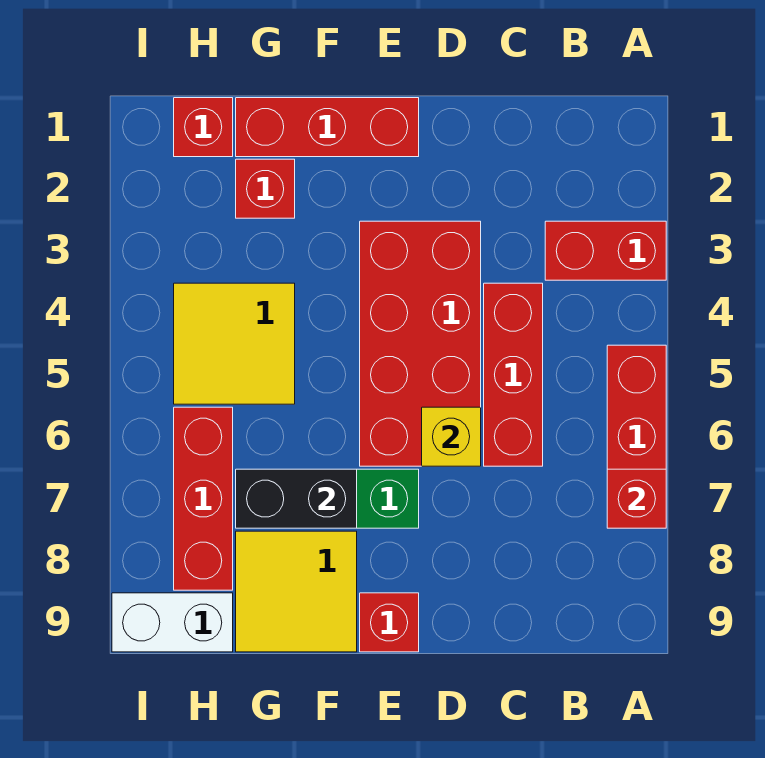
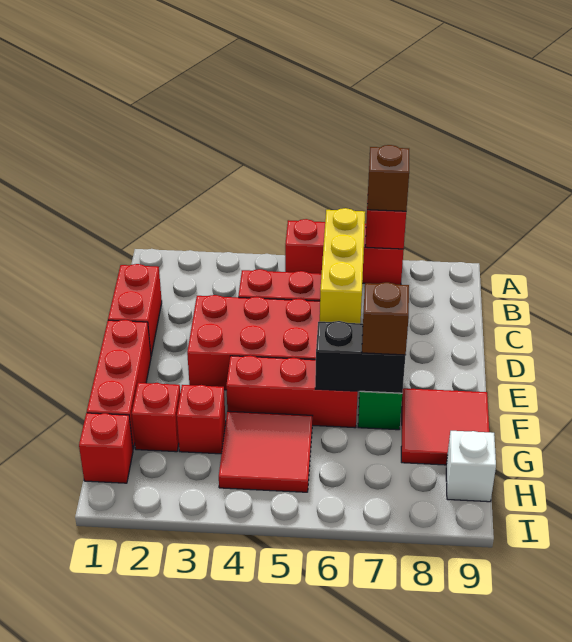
red brick A3:B3 level 1 -> red brick C1:D1 level 1
none -> brown brick A7 level 3
yellow brick D6 level 2 -> yellow brick B6:D6 level 2
red brick E9 level 1 -> red brick G3 level 1
black brick F7:G7 level 2 -> black brick F6:F7 level 2
none -> brown brick F7 level 3
yellow tile F8:G9 level 1 -> red tile F8:G9 level 1
yellow tile G4:H5 level 1 -> red tile G4:H5 level 1
red brick H6:H8 level 1 -> red brick F4:F6 level 1
white brick H9:I9 level 1 -> white brick H9 level 1

